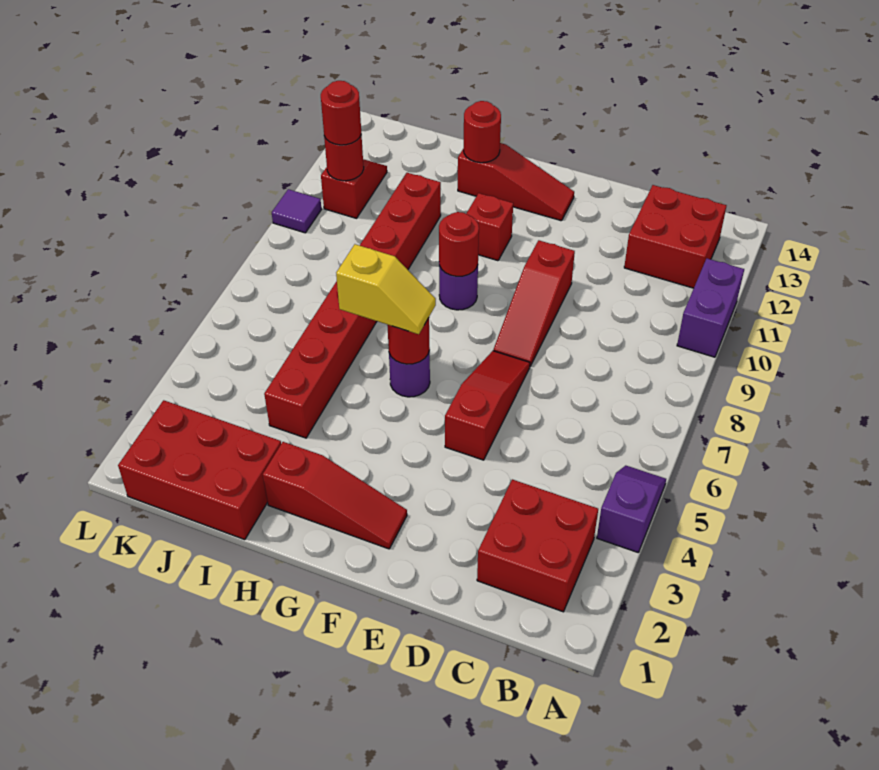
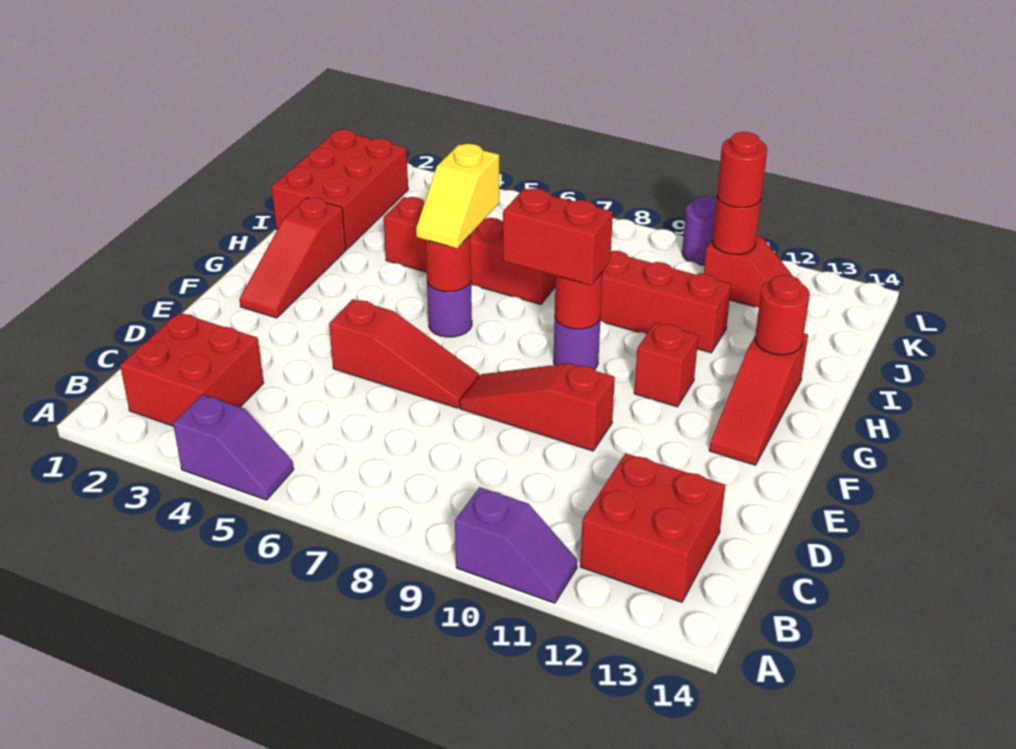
purple brick A10:A11 level 1 -> purple slope A10:A11 level 1 top 10
none -> red brick G8:G9 level 3
purple tile L10 level 1 -> purple round brick L10 level 1

